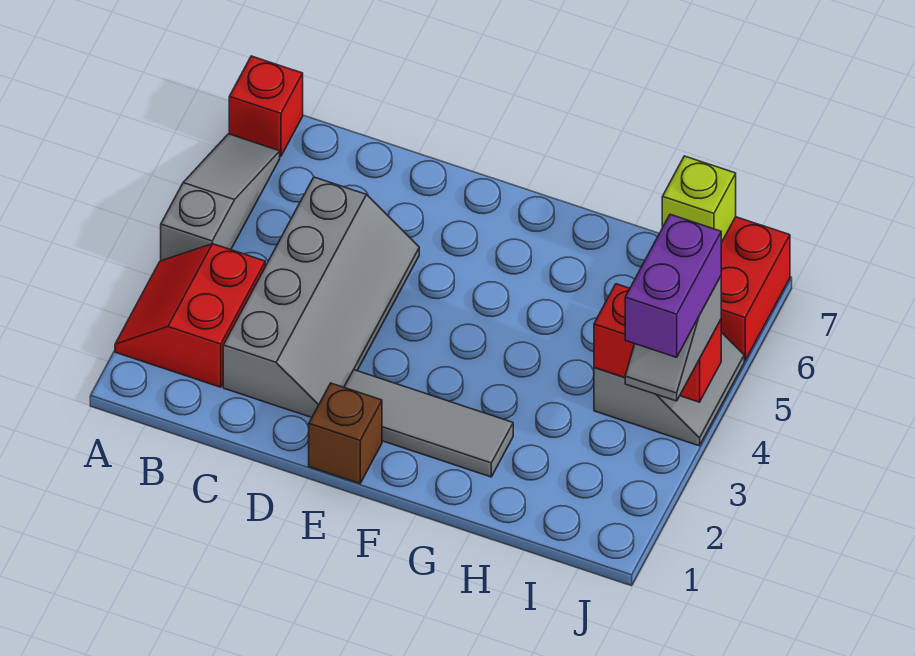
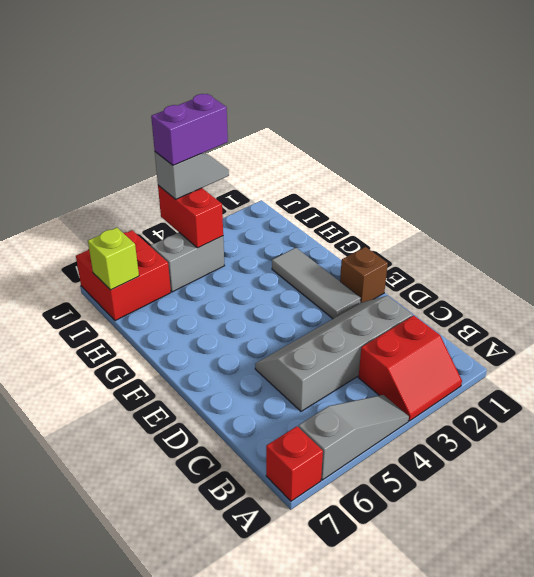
grey slope A4:A6 level 1 top 4 -> grey slope A4:A6 level 1 top 6

